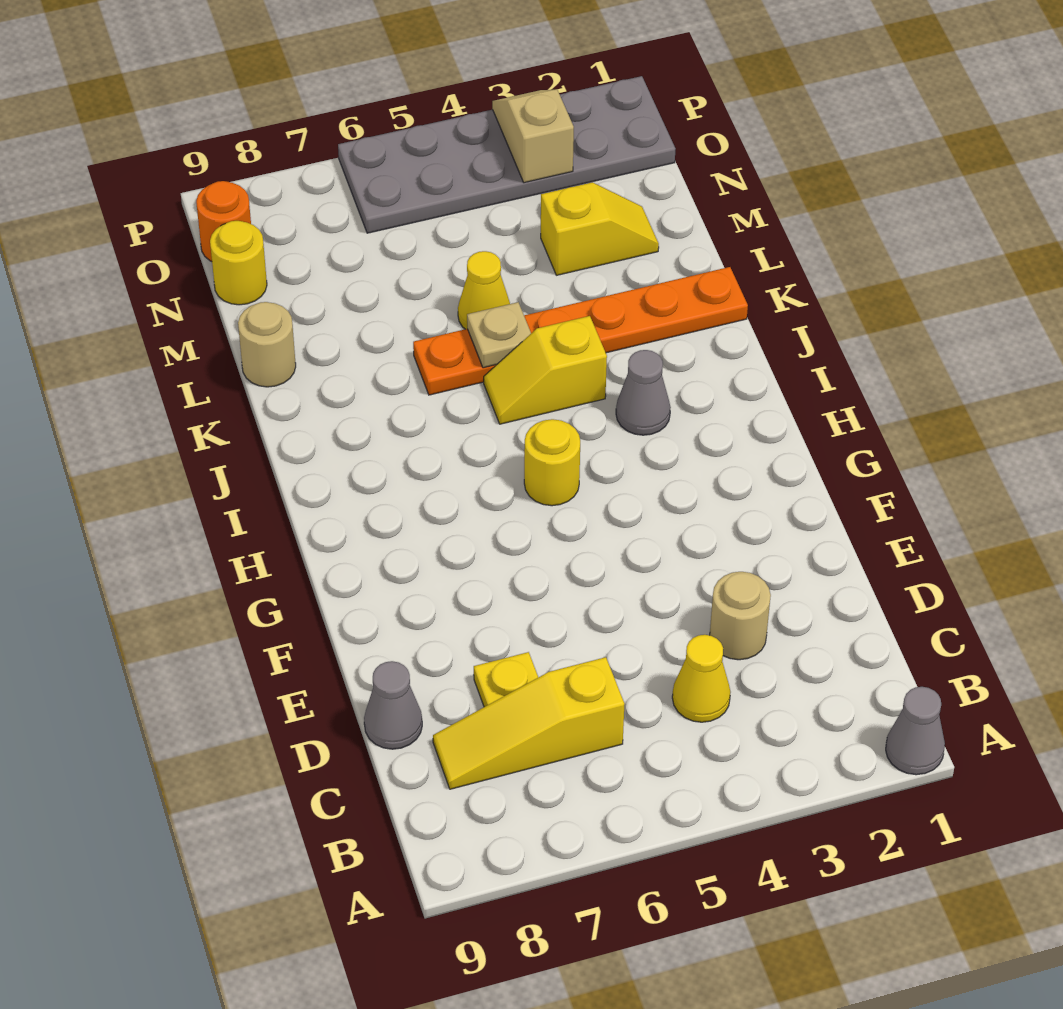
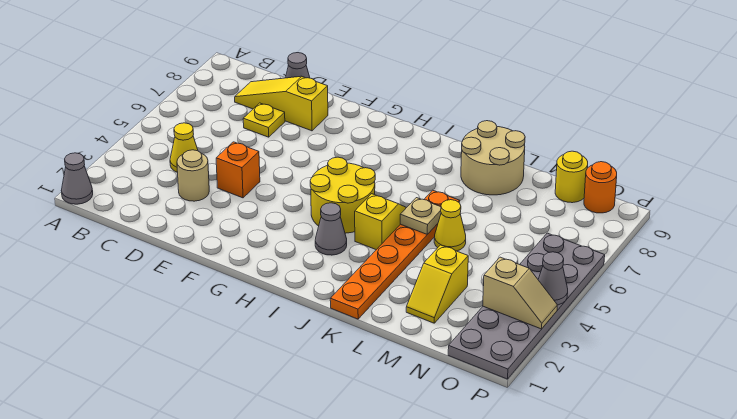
yellow slope C6:C8 level 1 top 6 -> yellow slope C8:E8 level 1 top E
none -> orange brick E4 level 1
yellow round brick H5 level 1 -> yellow round brick H4:I5 level 1
tan round brick L9 level 1 -> tan round brick K8:L9 level 1
none -> grey cone P4 level 2

